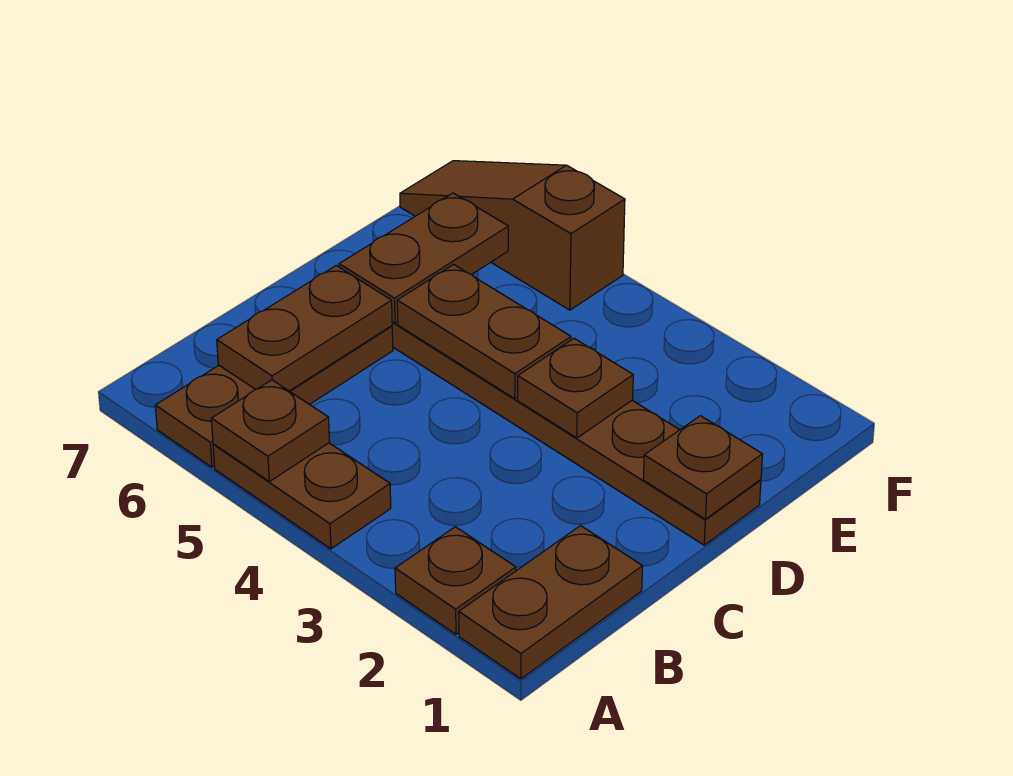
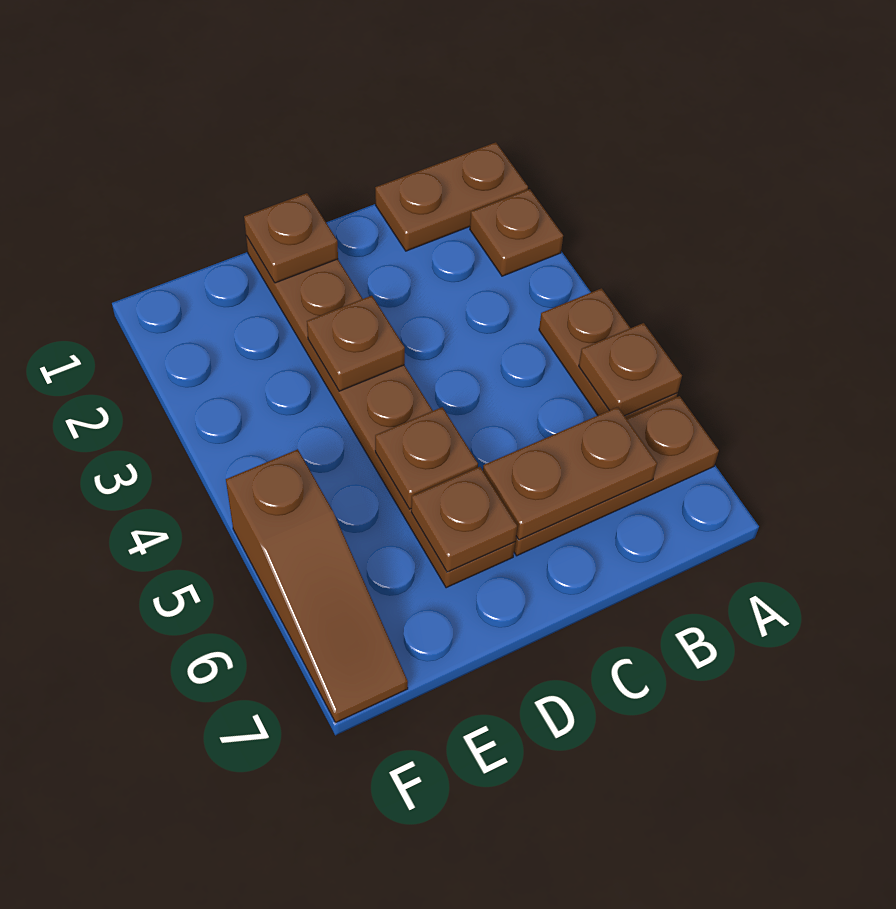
brown plate D4:D5 level 2 -> brown plate D5 level 2
brown plate D6:E6 level 2 -> brown plate D6 level 2

